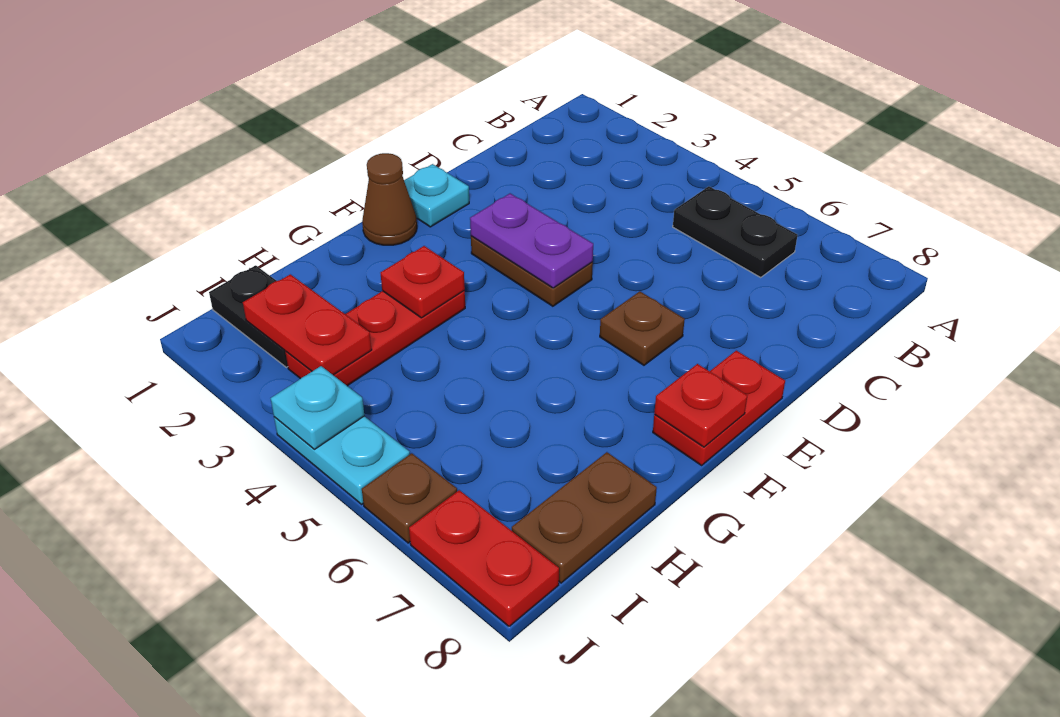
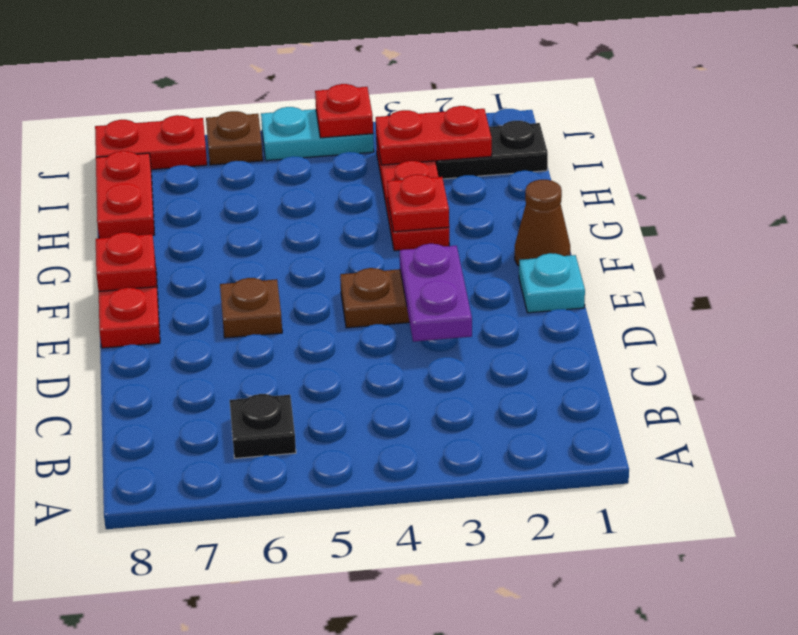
black plate B5:B6 level 1 -> black plate B6 level 1
purple plate E3:E4 level 2 -> purple plate D3:E3 level 2
brown plate H8:I8 level 1 -> red plate H8:I8 level 1
cyan plate J4 level 2 -> red plate J4 level 2

